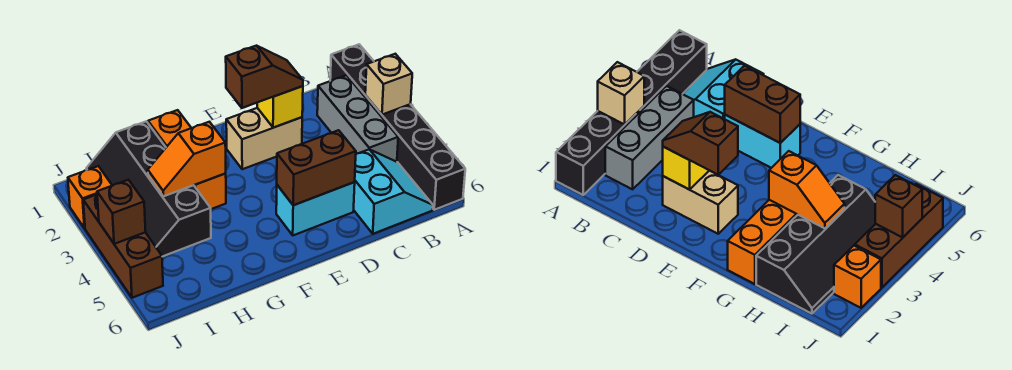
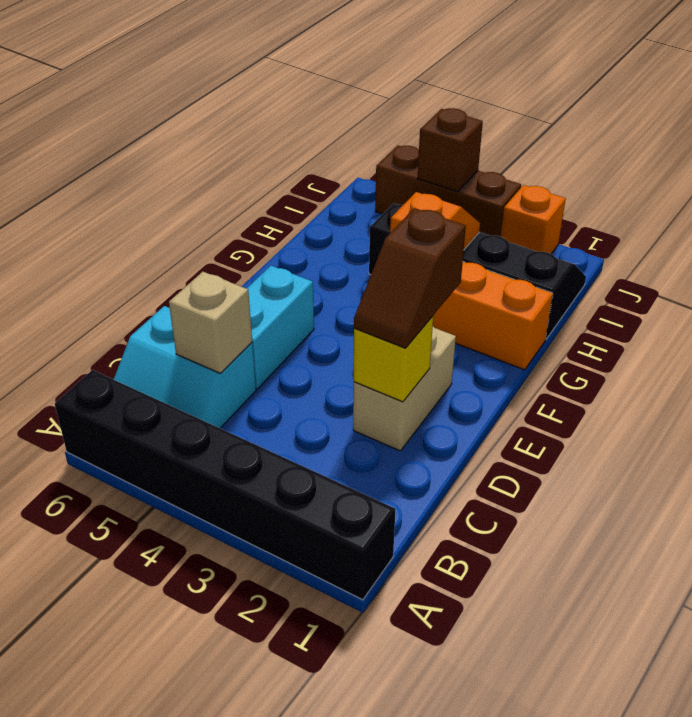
tan brick A3 level 2 -> tan brick C5 level 2
grey brick B2:B4 level 1 -> none
brown brick D5:E5 level 2 -> none

